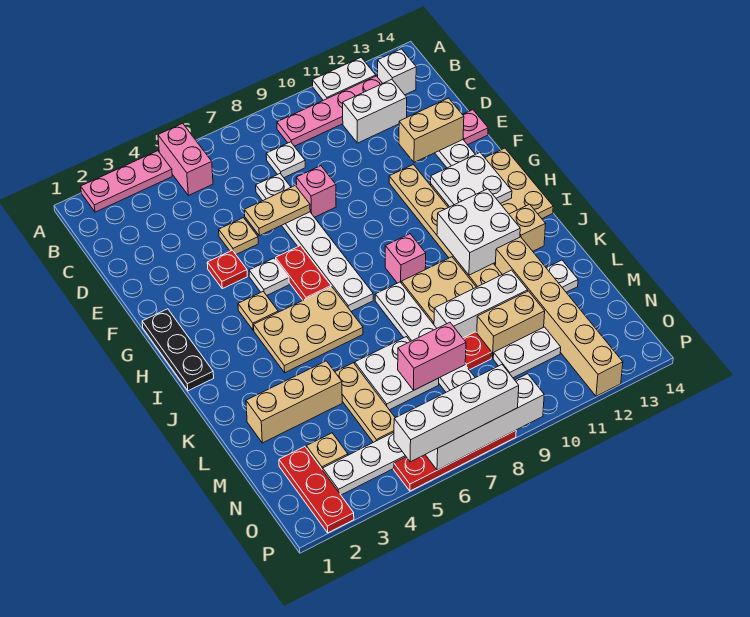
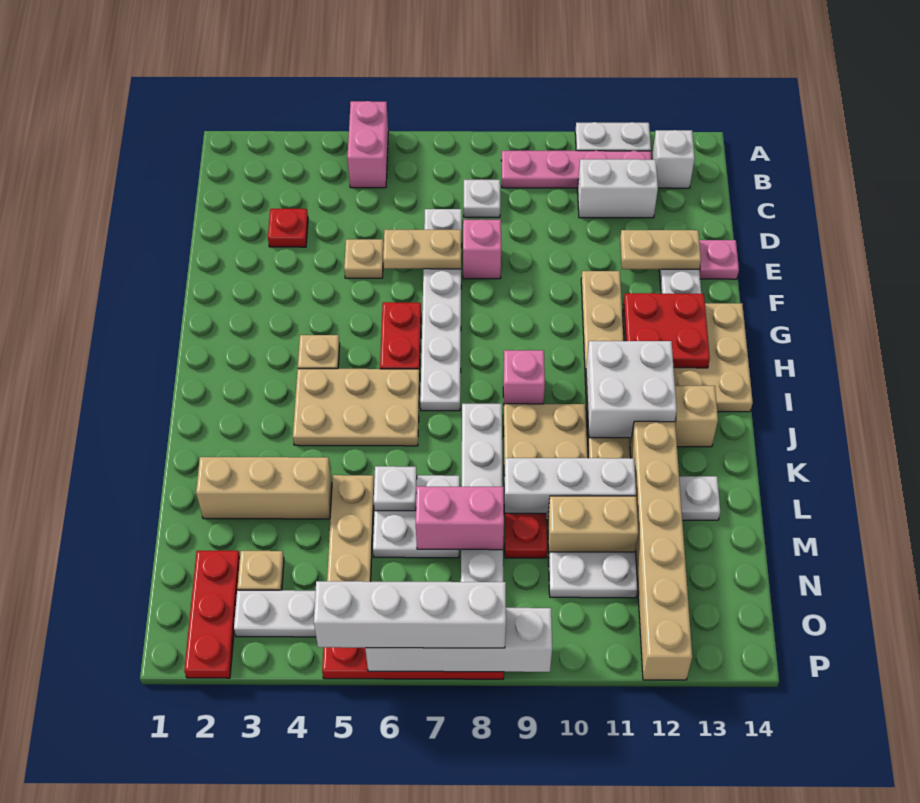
pink plate A2:A4 level 1 -> none
tan brick E12:E13 level 2 -> tan plate E12:E13 level 2
red plate F4 level 1 -> red plate D3 level 1
black plate G1:I1 level 1 -> none
white plate G5 level 1 -> white plate L6 level 2
white plate G12:H13 level 2 -> red plate G12:H13 level 2

